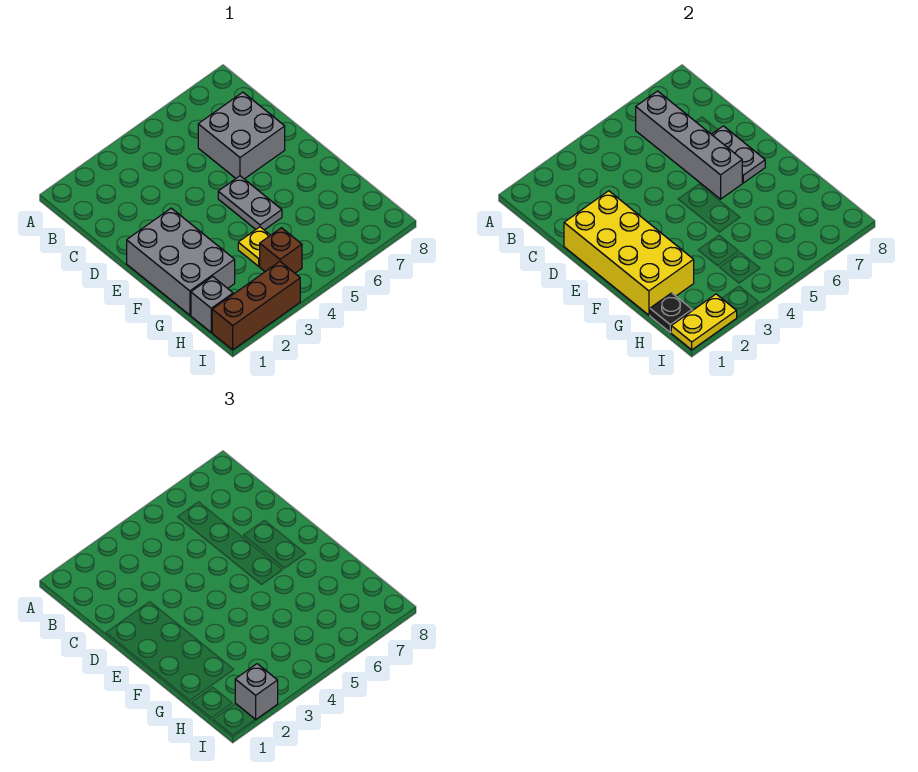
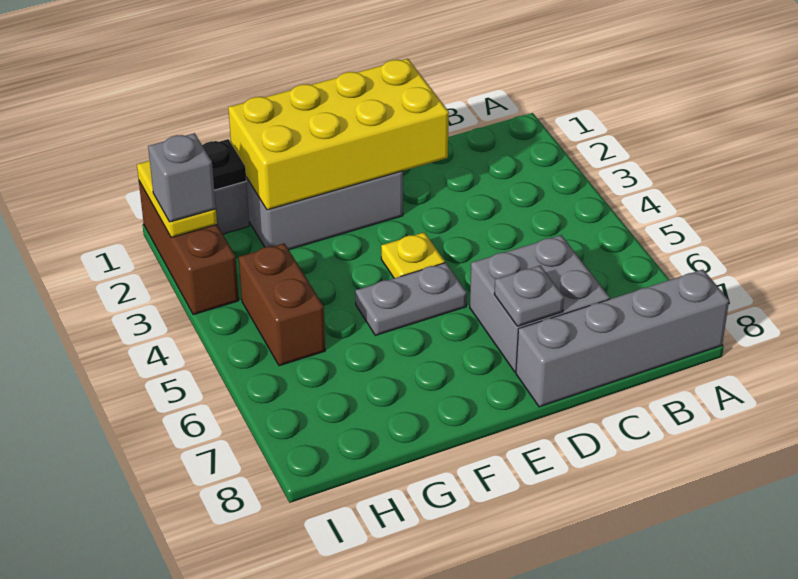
grey brick B6:E6 level 2 -> grey brick A8:D8 level 1
grey plate D7:E7 level 2 -> grey plate D7 level 2
yellow plate G4 level 1 -> yellow plate E4 level 1
brown brick H4 level 1 -> brown brick H4:H5 level 1

